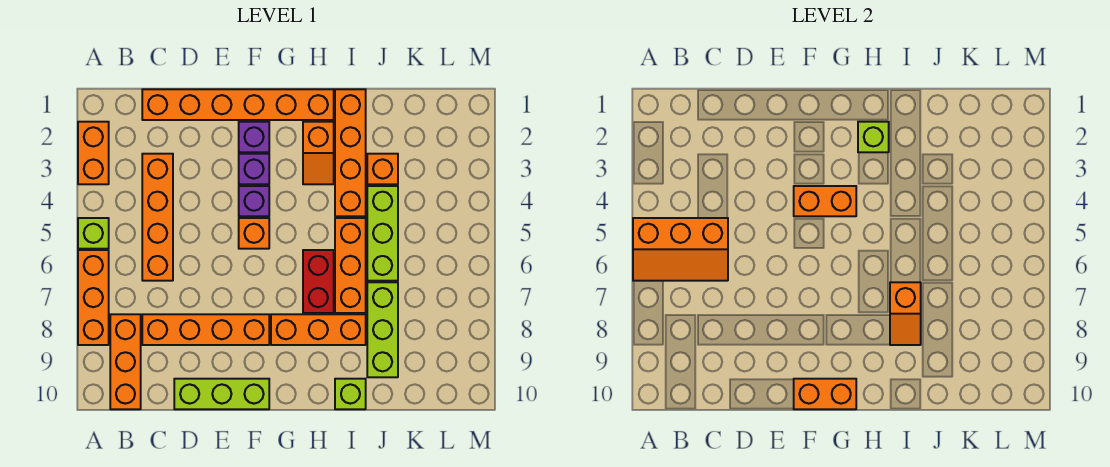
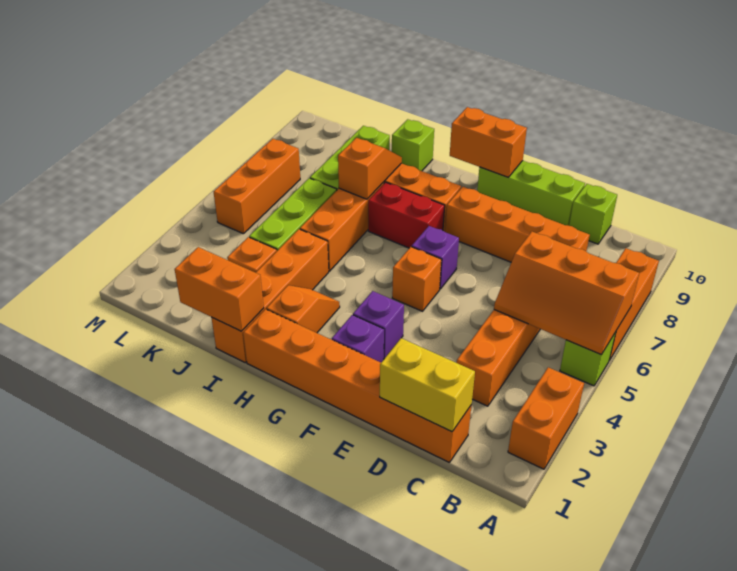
orange slope A5:C6 level 2 top 5 -> orange slope A5:C6 level 2 top 6
orange brick B8:B10 level 1 -> orange brick L5:L7 level 1
none -> yellow brick C1:D1 level 2
purple brick F4 level 1 -> purple brick F6 level 1
orange brick F4:G4 level 2 -> orange brick I1:J1 level 2
lime brick H2 level 2 -> lime brick C10 level 1
red brick H6:H7 level 1 -> red brick G7:H7 level 1

